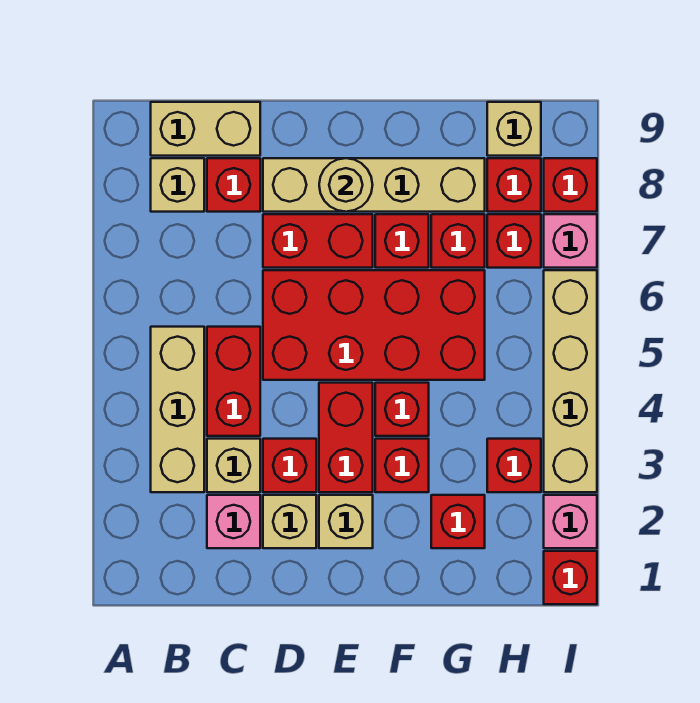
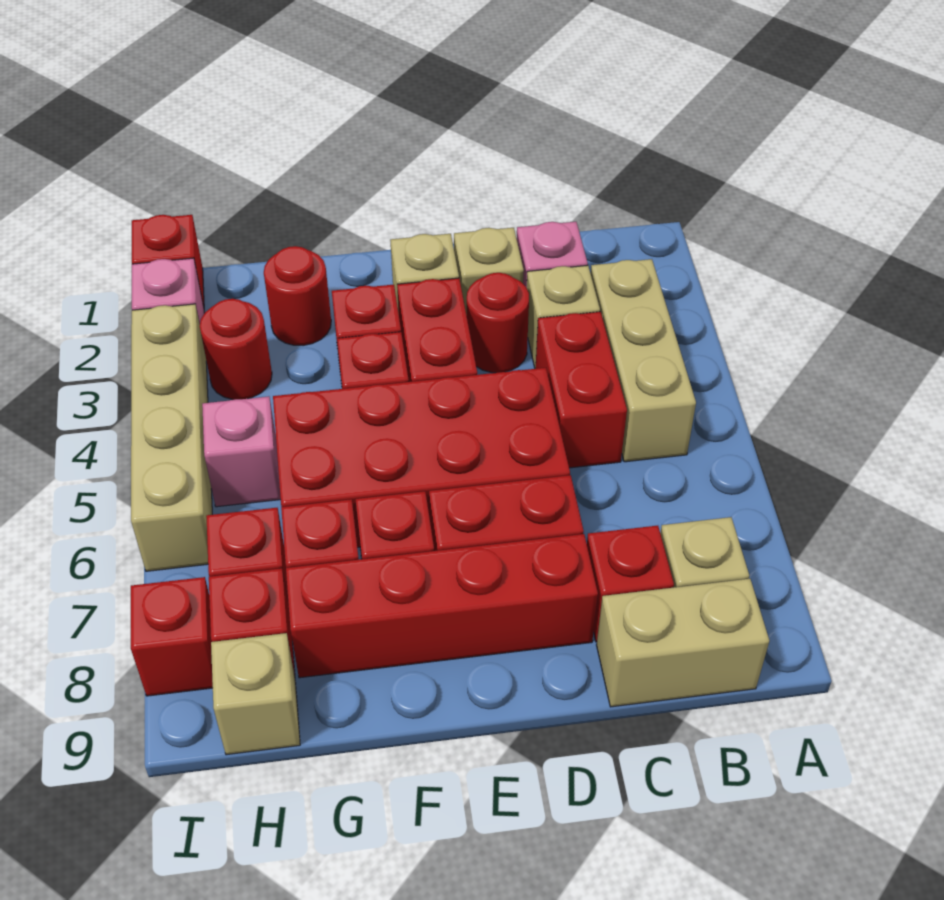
red brick D3 level 1 -> red round brick D3 level 1
tan brick D8:G8 level 1 -> red brick D8:G8 level 1
tan round brick E8 level 2 -> none
red brick G2 level 1 -> red round brick G2 level 1
red brick H3 level 1 -> red round brick H3 level 1
pink brick I7 level 1 -> pink brick H5 level 1

